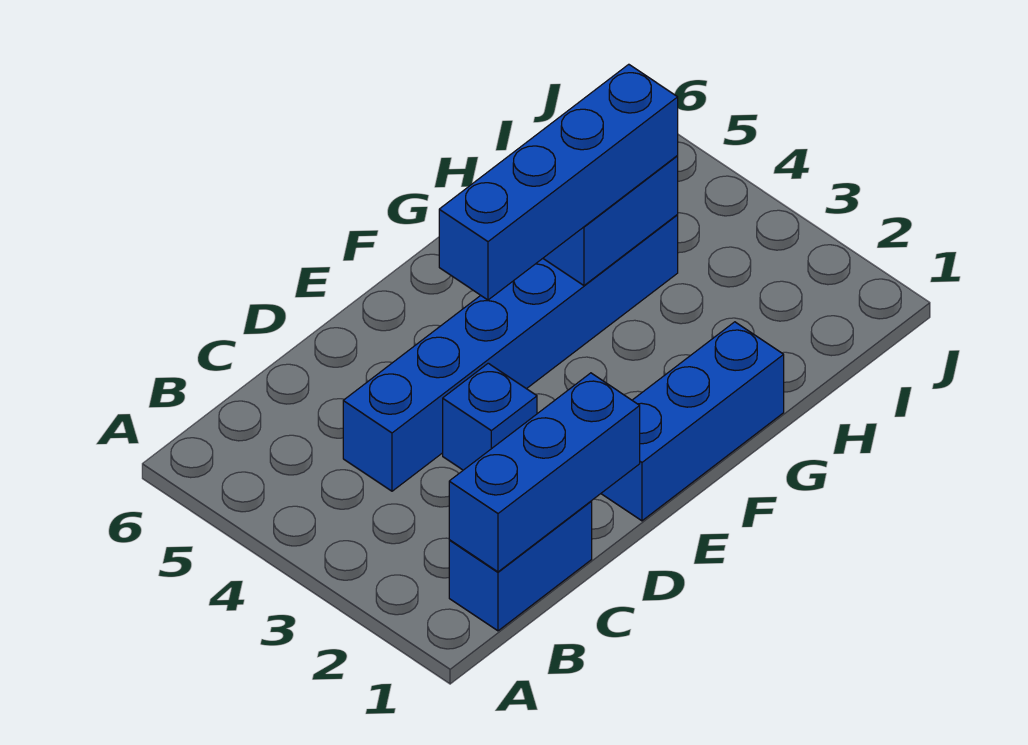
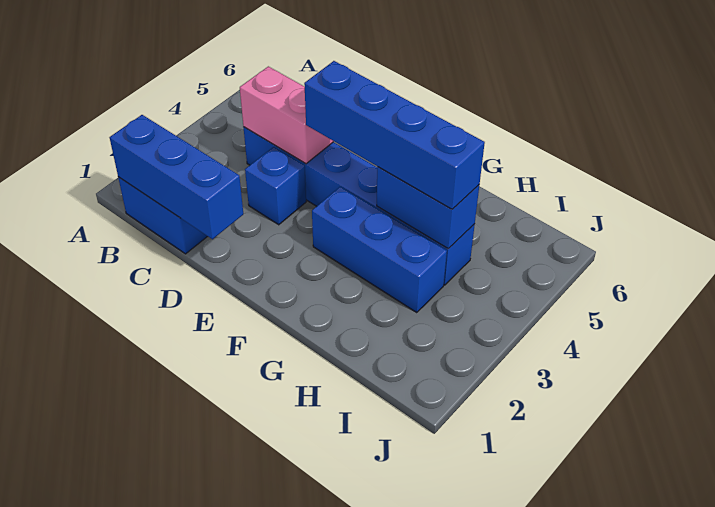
none -> pink brick C4:D4 level 2
blue brick E1:G1 level 1 -> blue brick F3:H3 level 1

